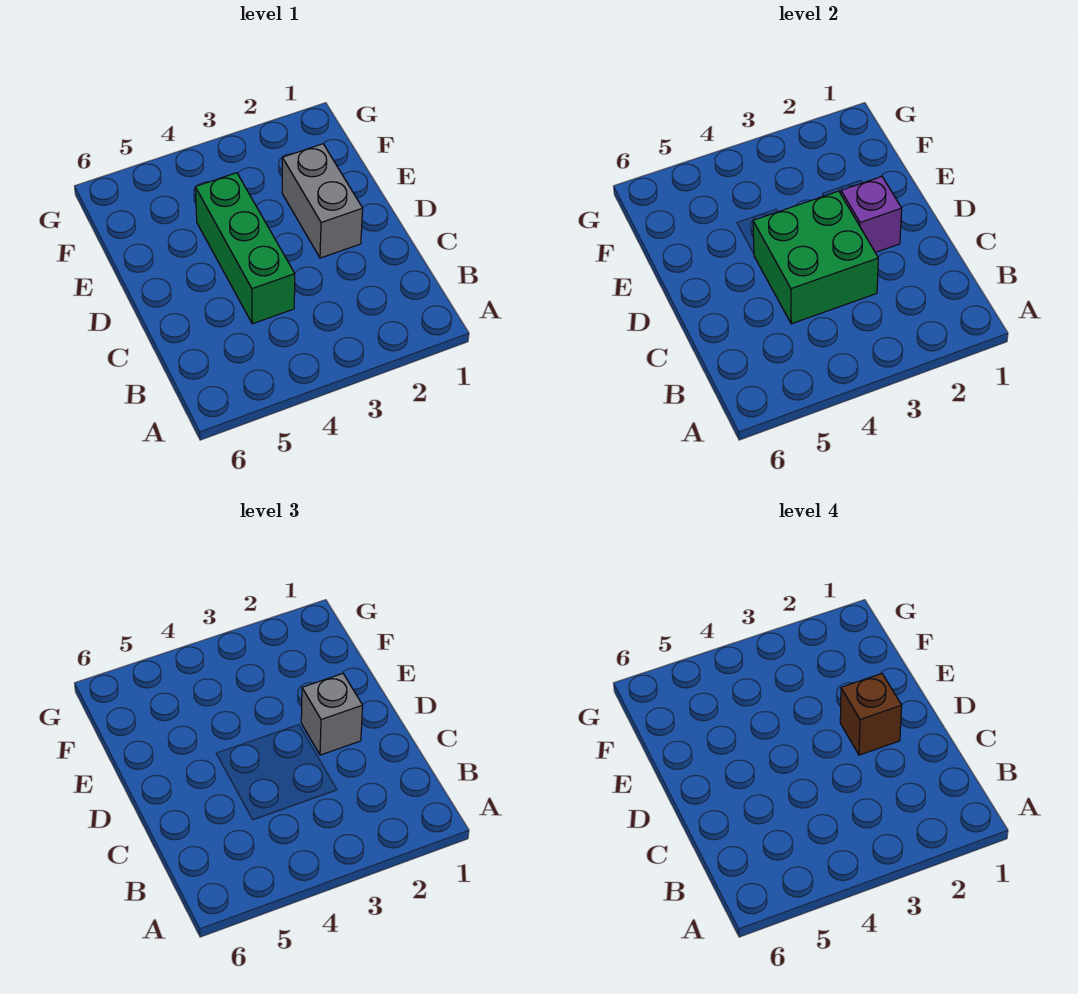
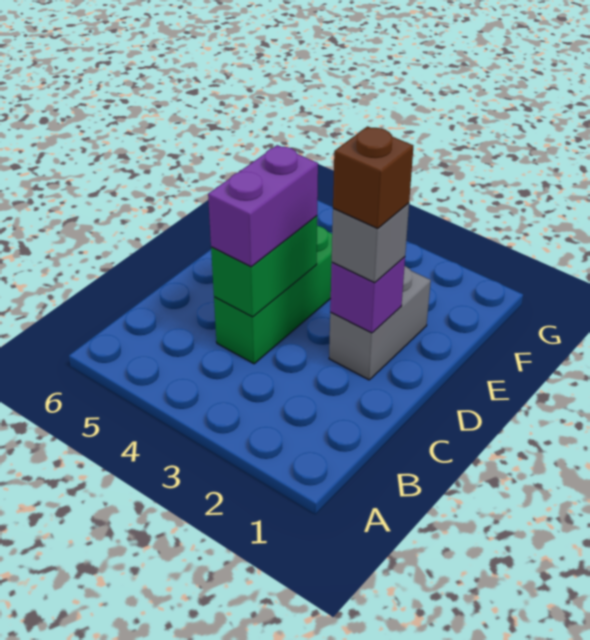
green brick C3:D4 level 2 -> green brick C4:D4 level 2
none -> purple brick C4:D4 level 3

